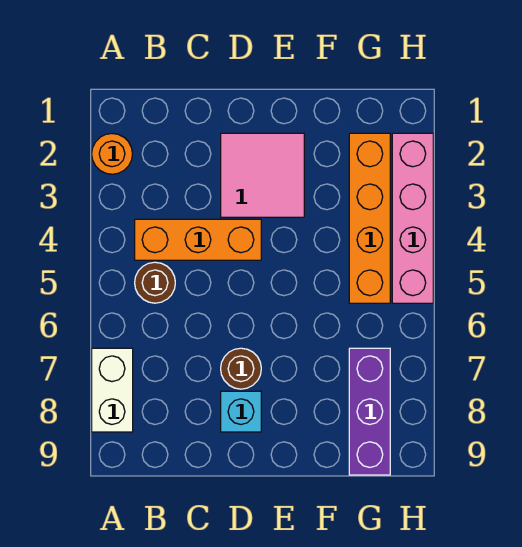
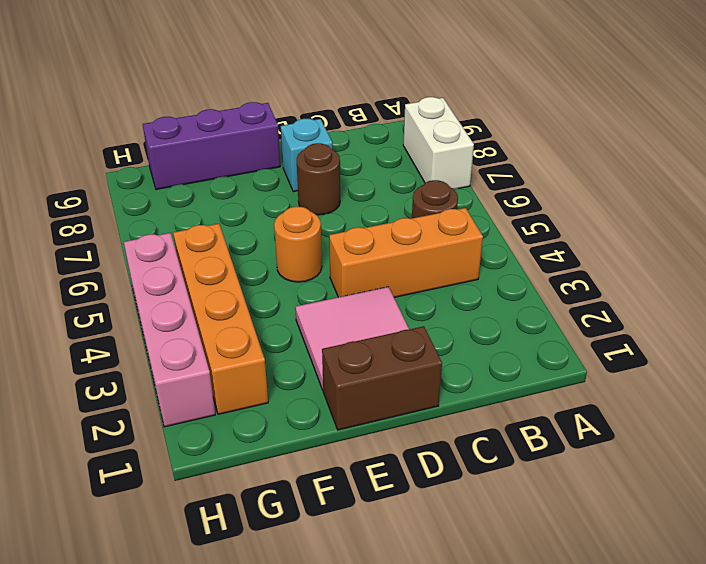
orange round brick A2 level 1 -> orange round brick E5 level 1
none -> brown brick D1:E1 level 1
purple brick G7:G9 level 1 -> purple brick E9:G9 level 1

